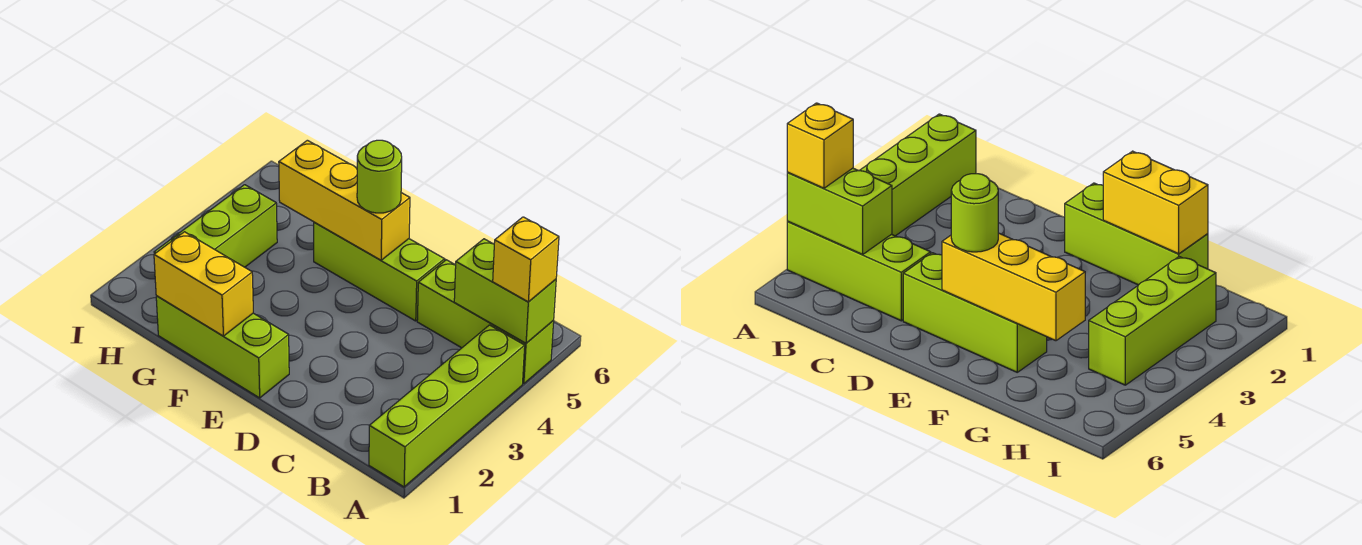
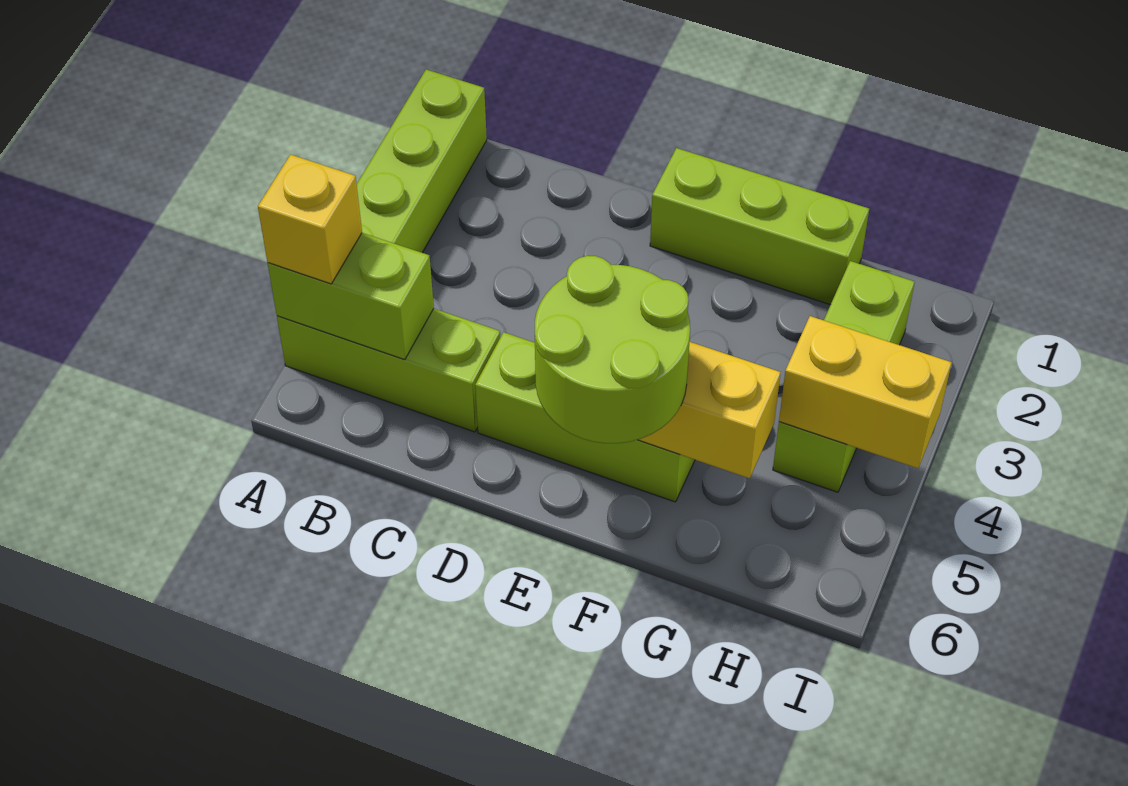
lime round brick E5 level 3 -> lime round brick E5:F6 level 3
yellow brick F1:G1 level 2 -> yellow brick H4:I4 level 2

